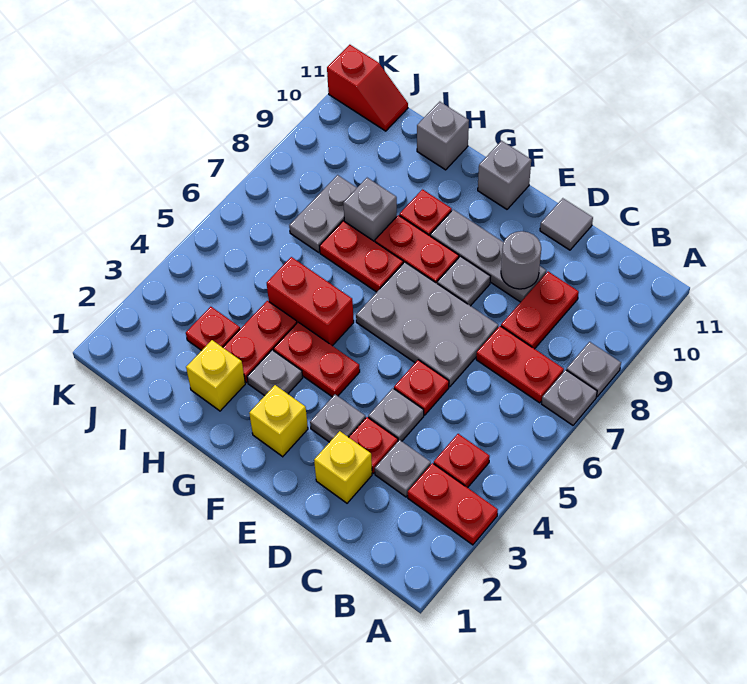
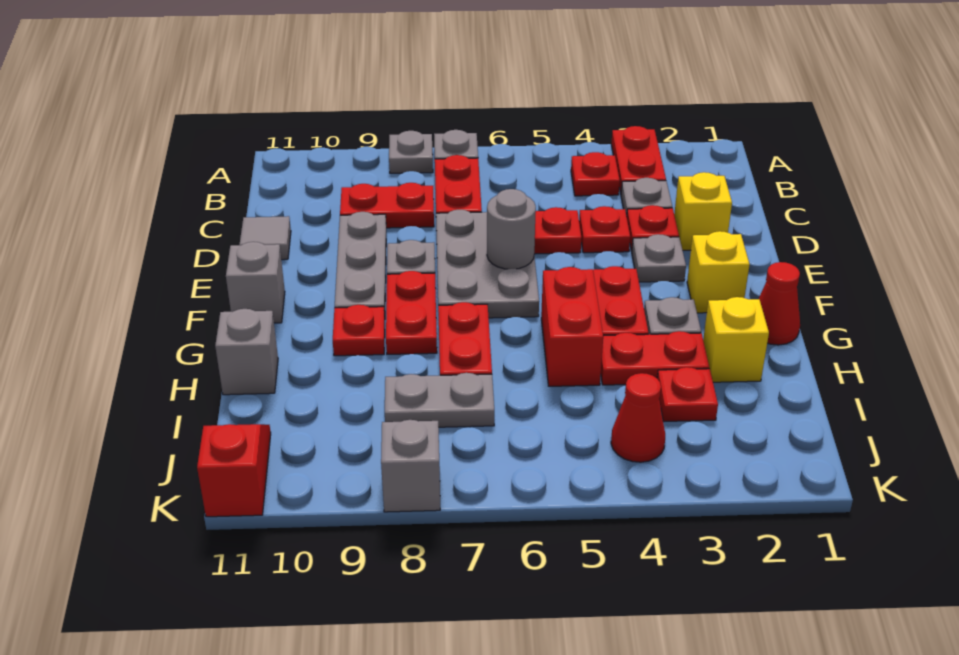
grey plate D4 level 1 -> red plate D4 level 1
grey round brick D9 level 2 -> grey round brick E6 level 2
none -> red cone G1 level 1
grey brick H8 level 1 -> grey brick K8 level 1
none -> red cone J4 level 1

